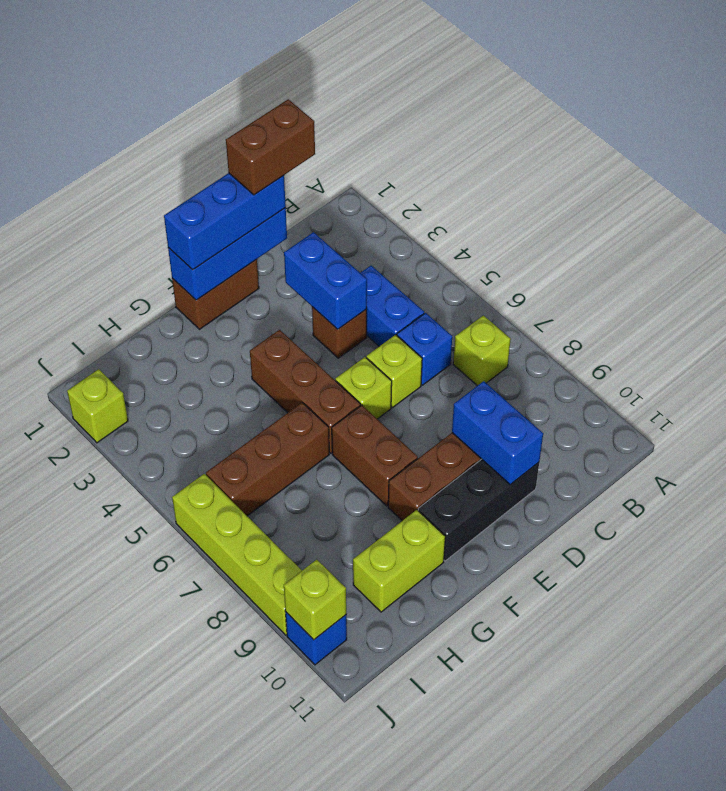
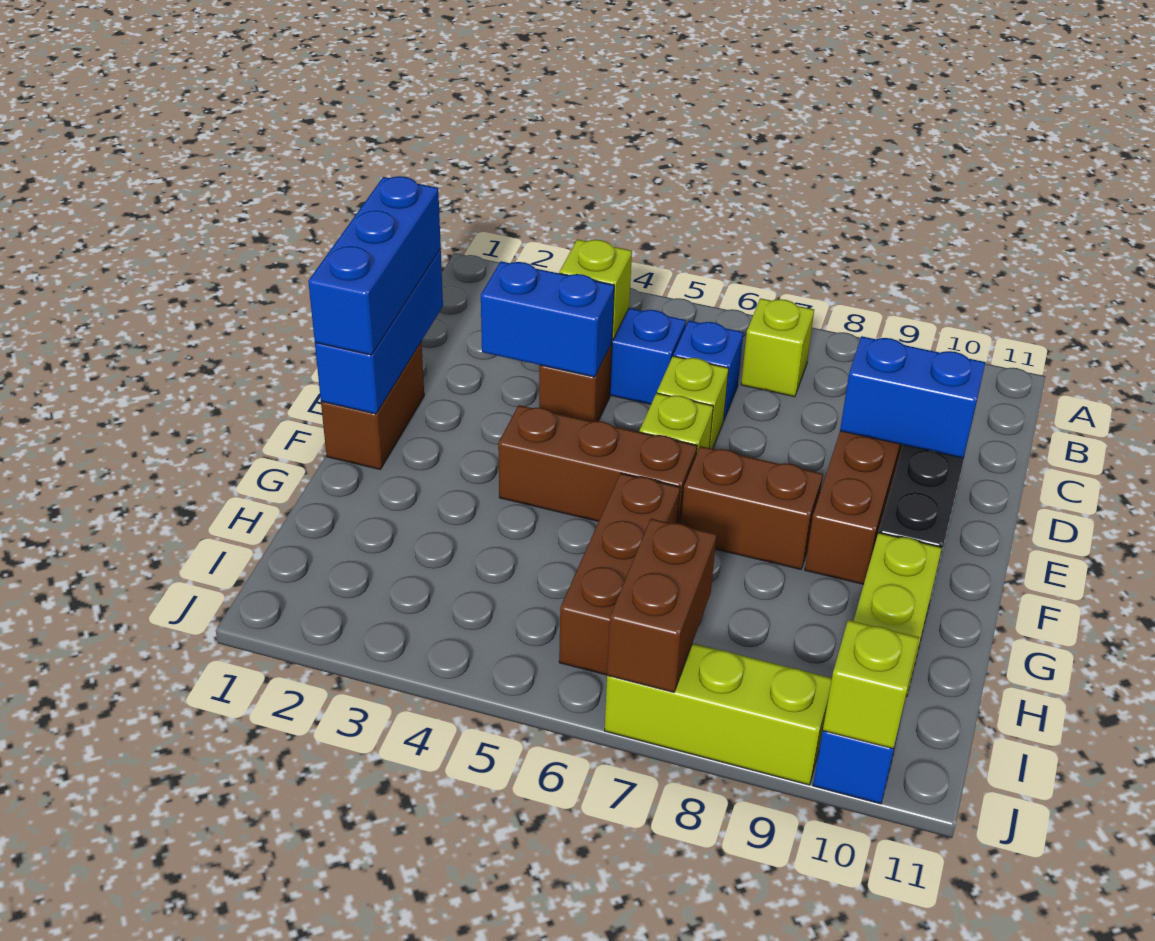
brown brick C1:D1 level 4 -> brown brick I7:J7 level 2
lime brick J2 level 1 -> lime brick C4 level 2
lime brick J6:J9 level 1 -> lime brick J7:J9 level 1

